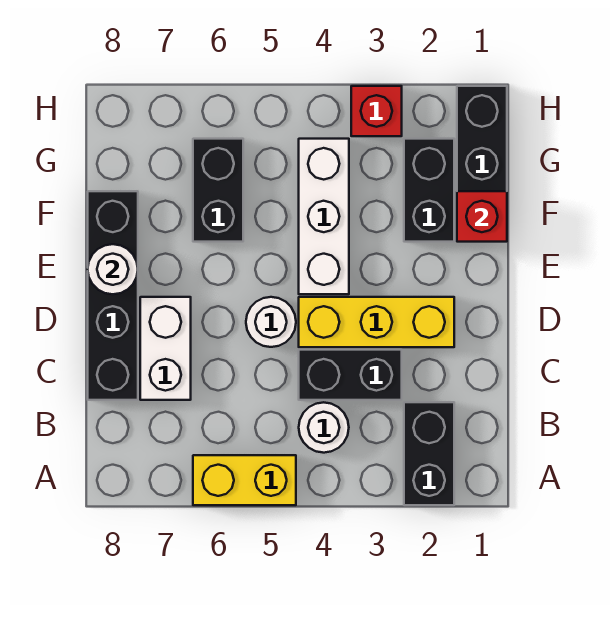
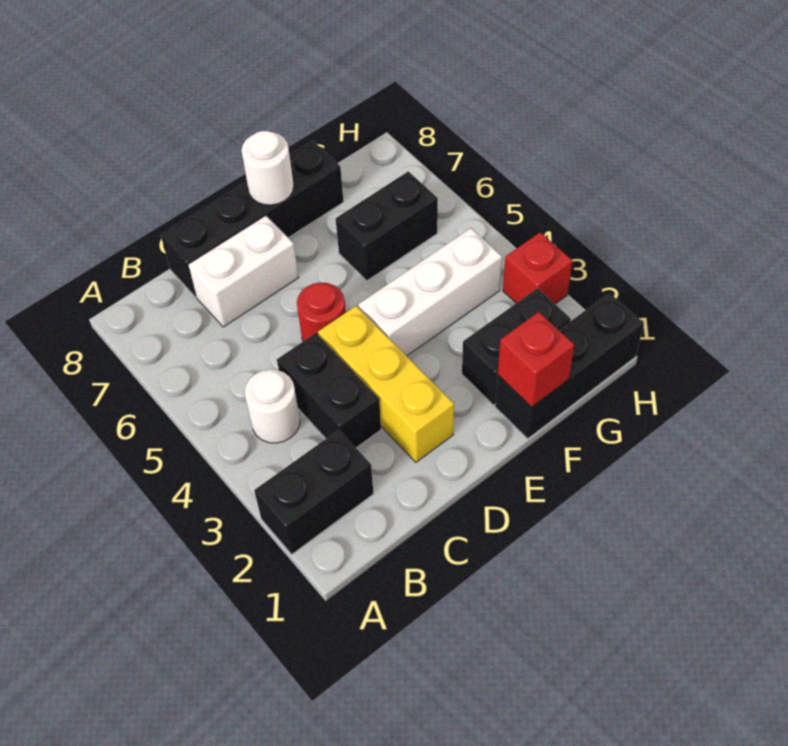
yellow brick A5:A6 level 1 -> none
white round brick D5 level 1 -> red round brick D5 level 1

